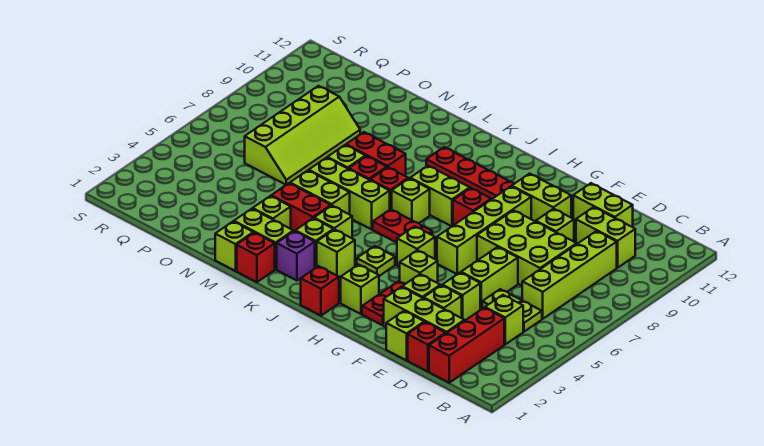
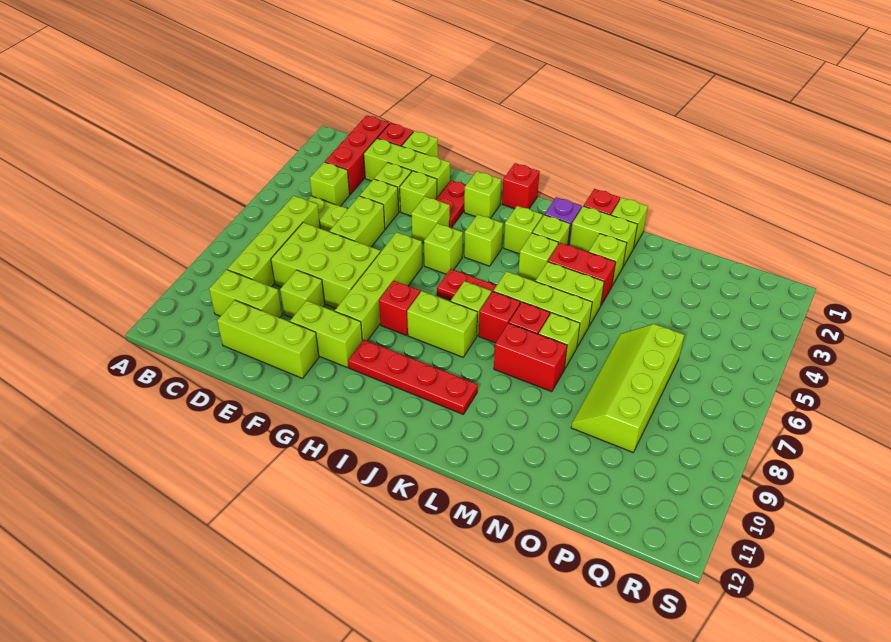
lime brick D11:E11 level 1 -> lime brick D11:F11 level 1
lime plate I4 level 1 -> lime brick I4 level 1

